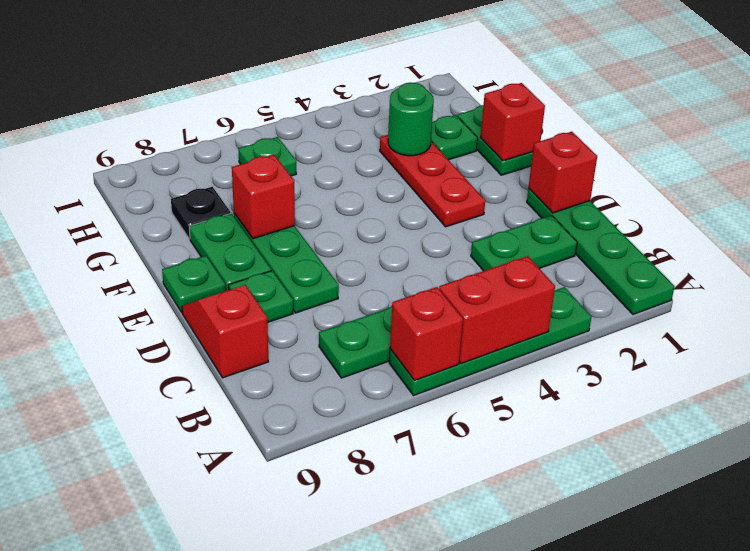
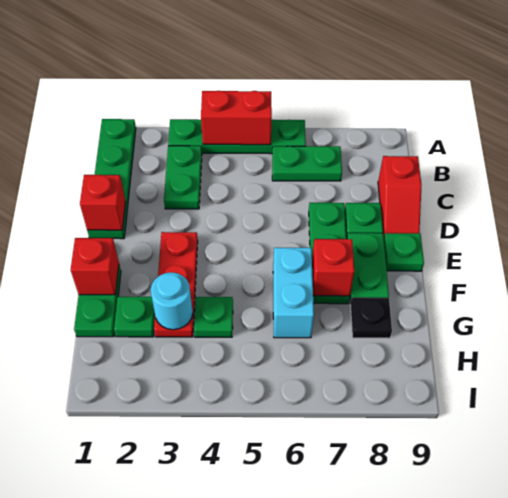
red brick A6 level 2 -> none
green plate C2:C3 level 1 -> green plate B3:C3 level 1
none -> cyan brick F6:G6 level 1
green round brick G3 level 2 -> cyan round brick G3 level 2
green plate H6 level 1 -> green plate G4 level 1

